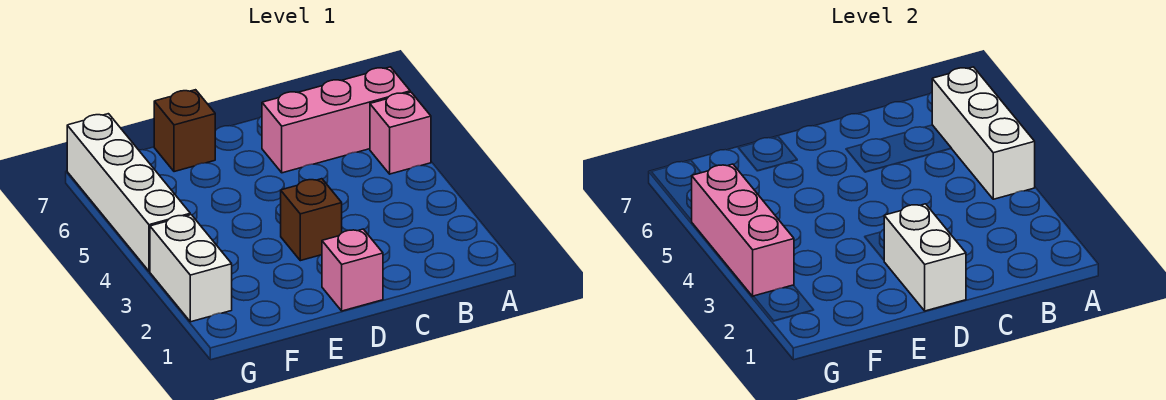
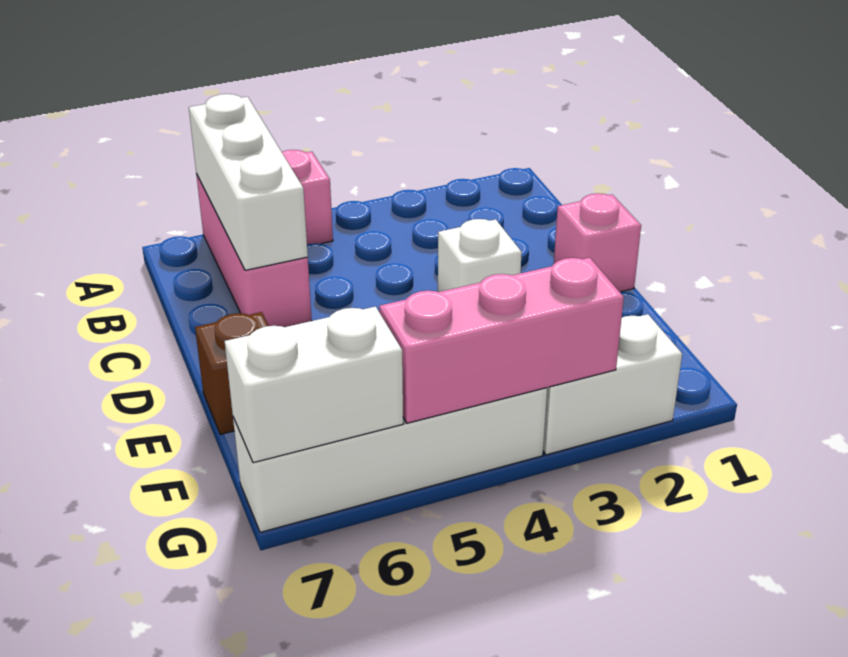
white brick A4:A6 level 2 -> white brick A6:C6 level 2
white brick D1:D2 level 2 -> white brick G6:G7 level 2
brown brick D3 level 1 -> white brick D3 level 1

